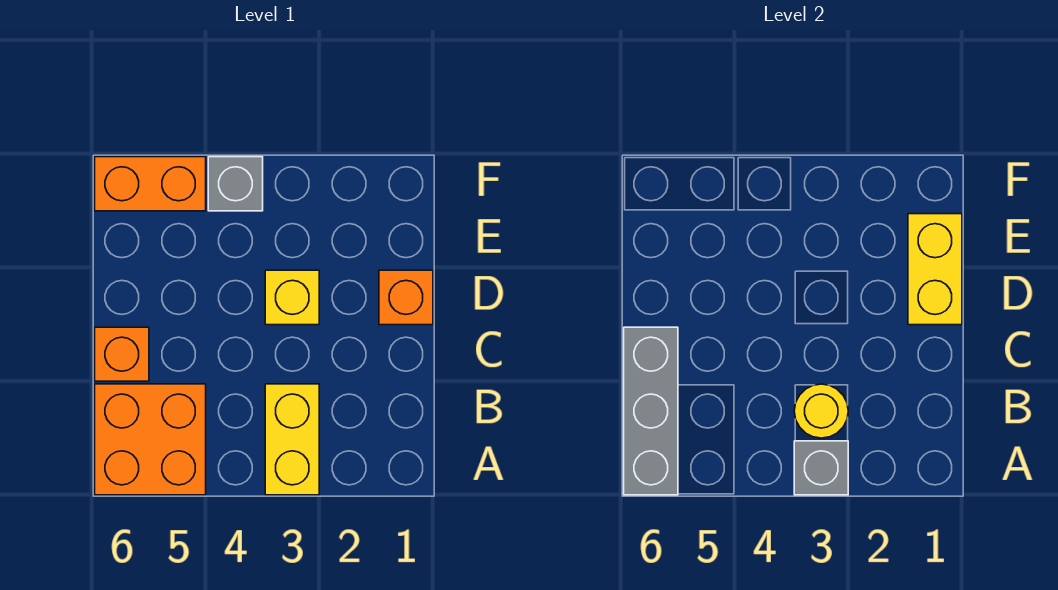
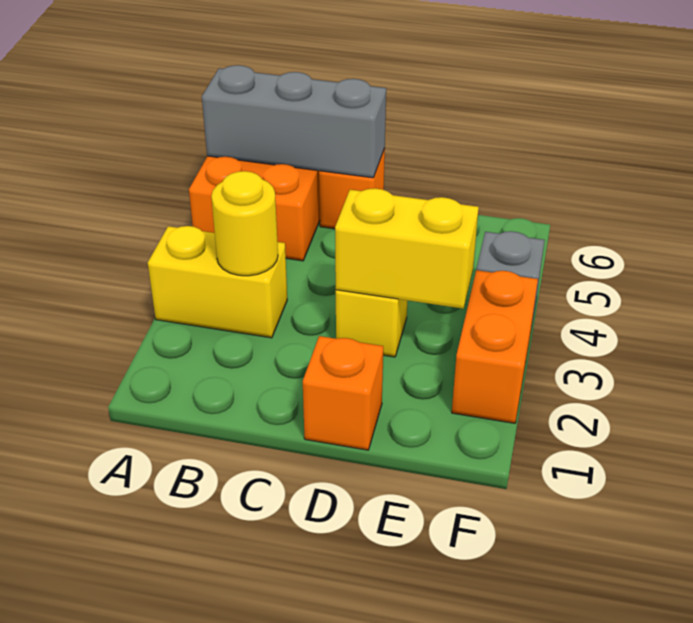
grey brick A3 level 2 -> none
yellow brick D1:E1 level 2 -> yellow brick D3:E3 level 2
orange brick F5:F6 level 1 -> orange brick F2:F3 level 1

